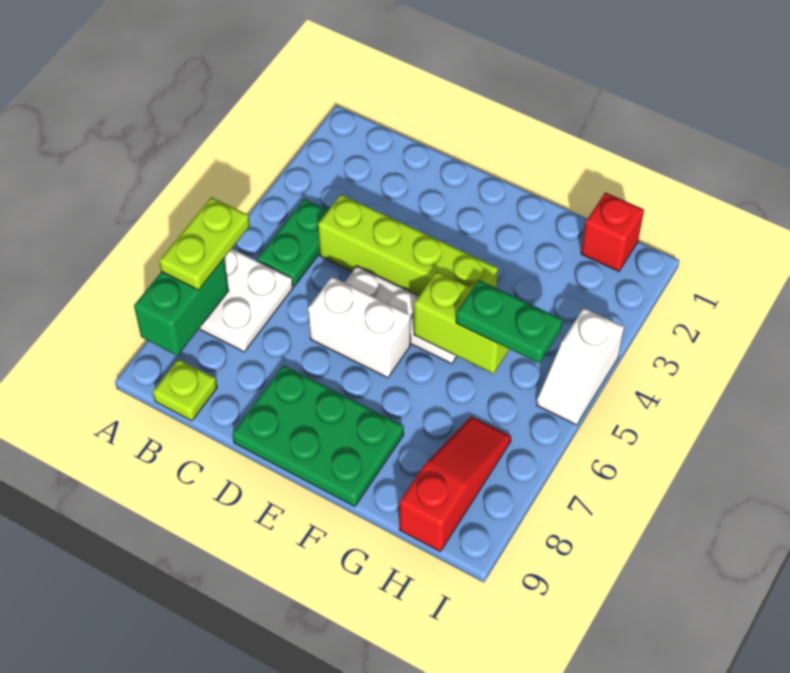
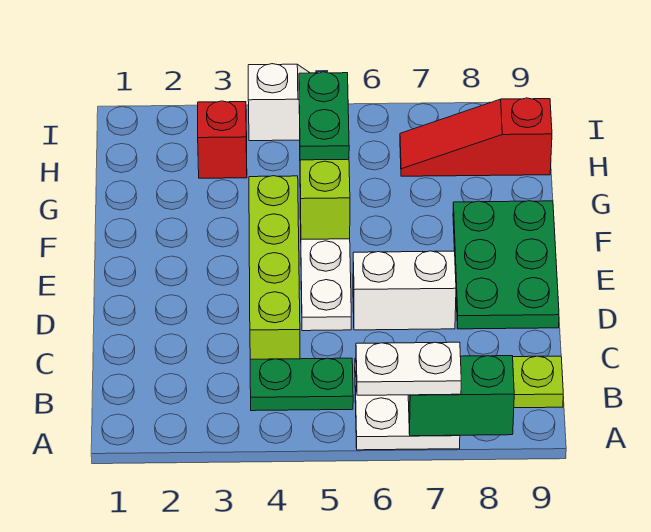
lime plate A6:A7 level 3 -> white plate A6:A7 level 3
white brick D6:E6 level 1 -> white brick D6:D7 level 1
red brick H1 level 1 -> red brick H3 level 1

